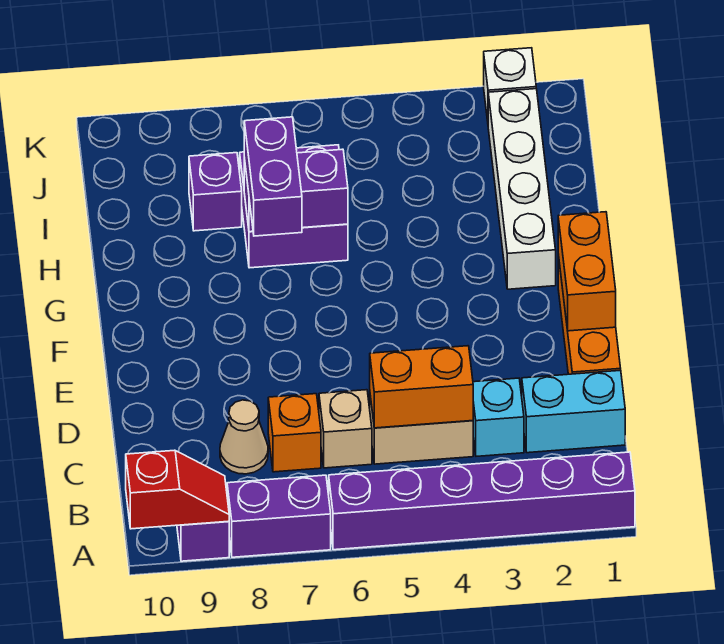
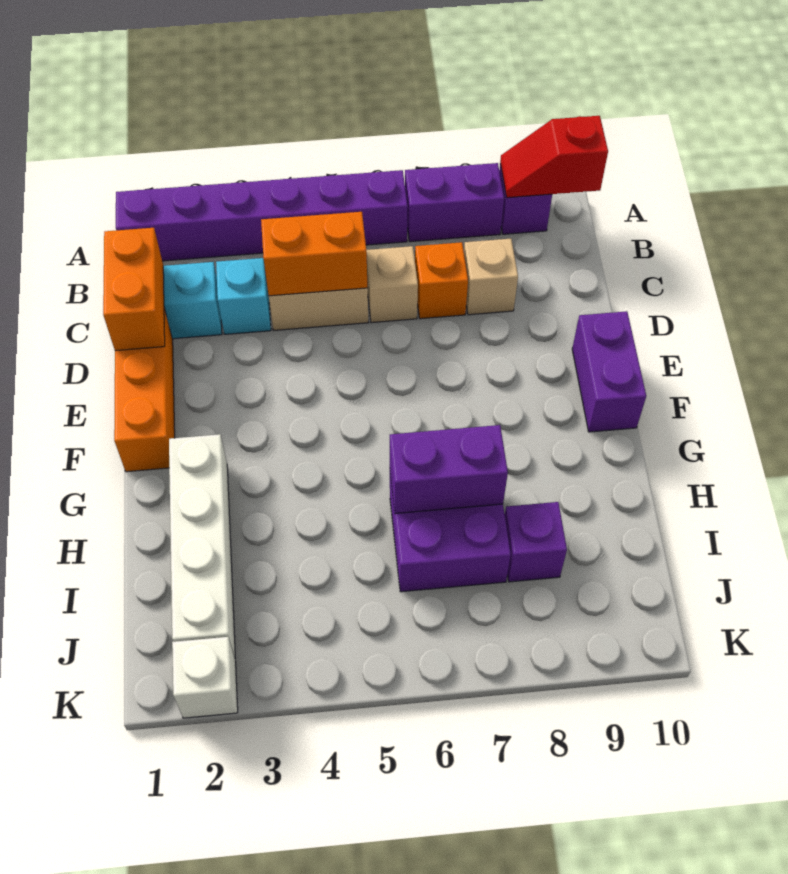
tan cone C8 level 1 -> tan brick C8 level 1
orange brick E1:F1 level 2 -> orange brick C1:D1 level 2
purple brick G7:H7 level 3 -> purple brick E10:F10 level 1

